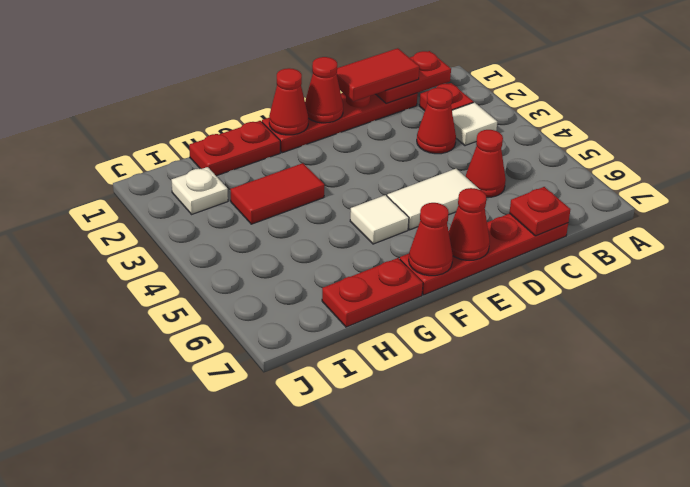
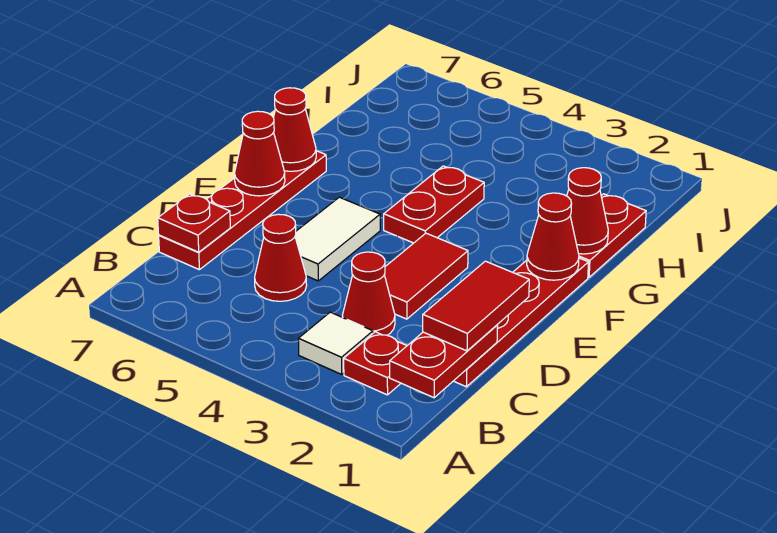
red cone E1 level 2 -> red cone G1 level 2
white tile F5 level 1 -> none
red tile G3:H3 level 1 -> red tile D3:E3 level 1
red plate G7:H7 level 1 -> red plate F4:G4 level 1
white plate I2 level 1 -> none

